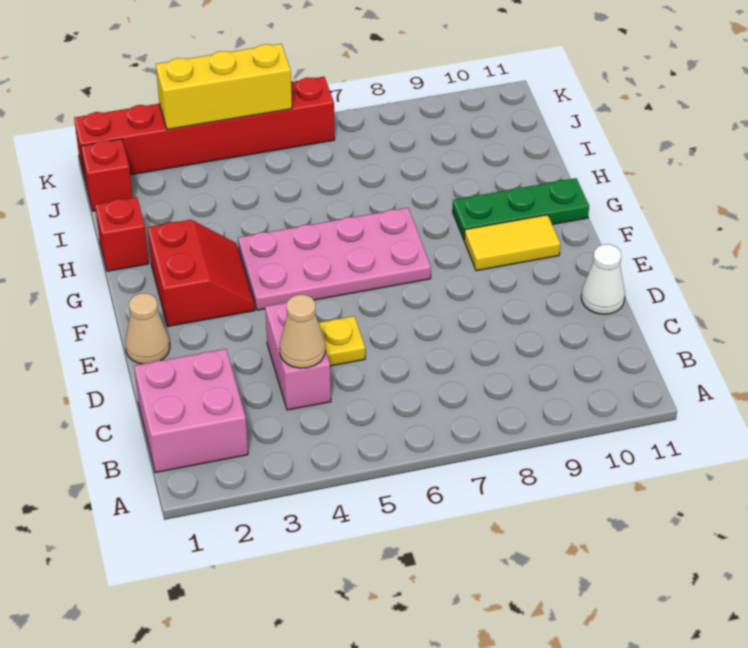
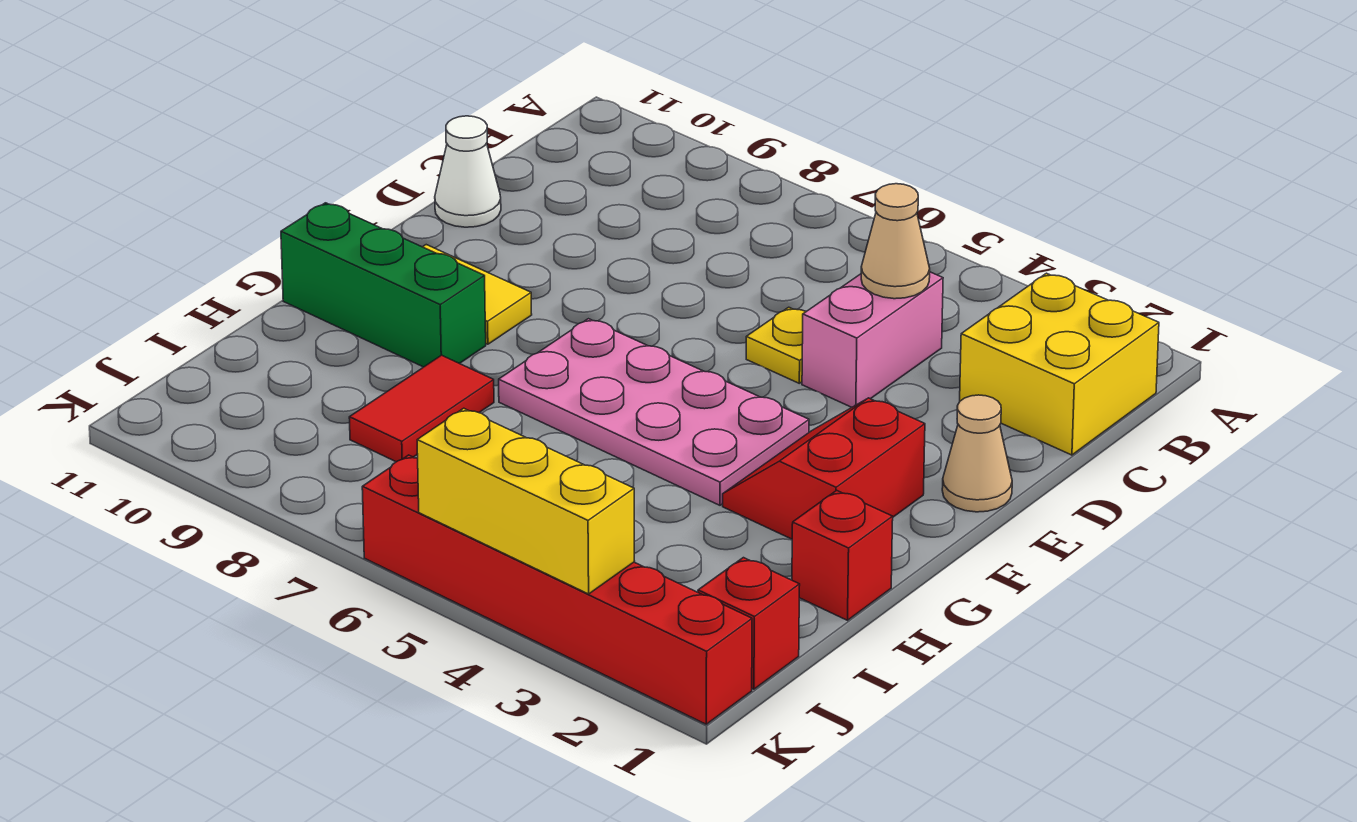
pink brick B1:C2 level 1 -> yellow brick B1:C2 level 1
green plate G9:G11 level 1 -> green brick G9:G11 level 1
none -> red tile H8:I8 level 1

